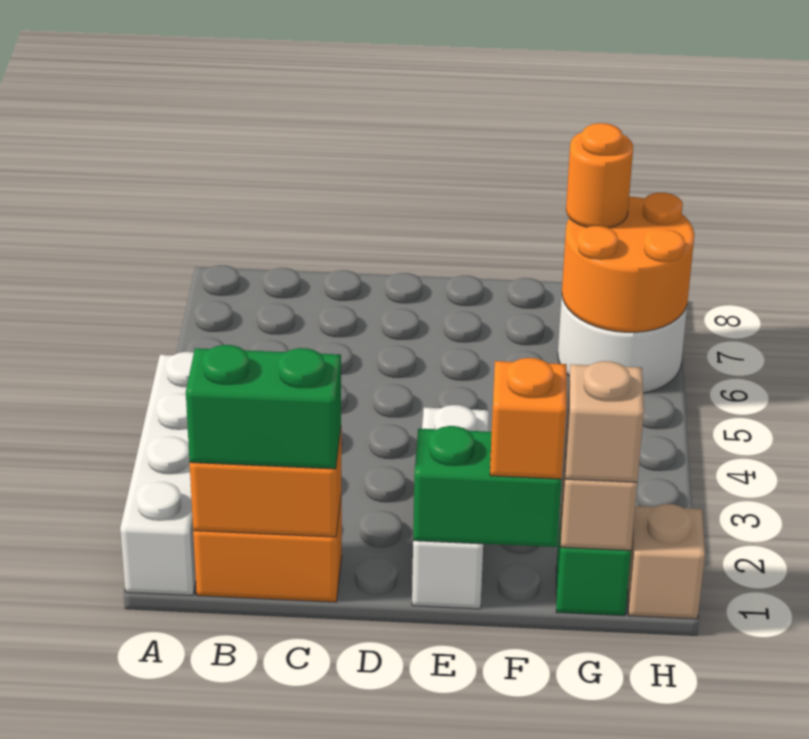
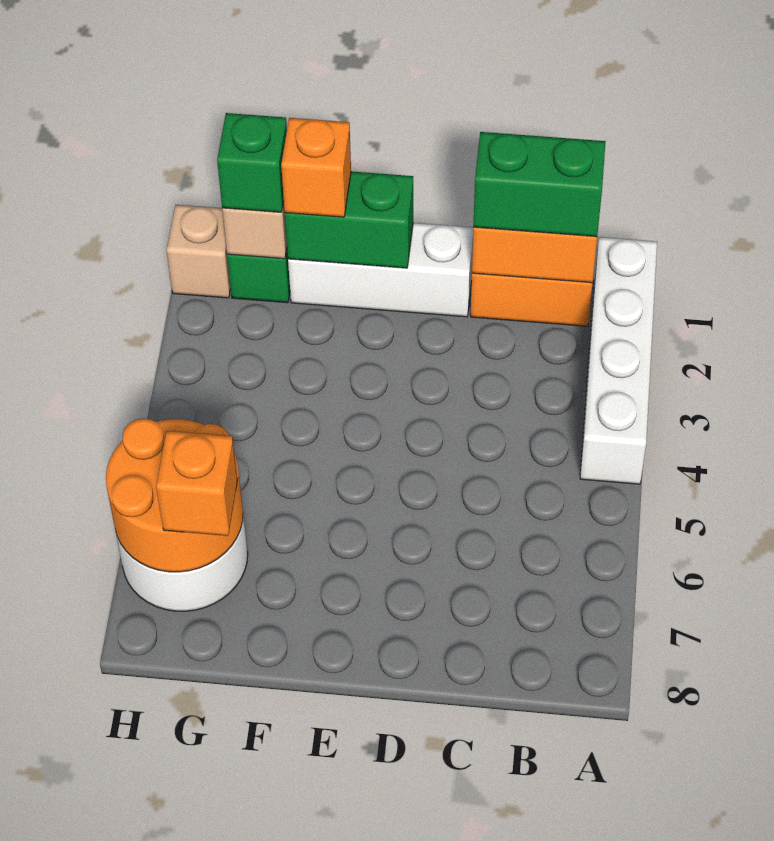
white brick E1:E3 level 1 -> white brick D1:F1 level 1
tan brick G1 level 3 -> green brick G1 level 3
orange round brick G7 level 3 -> orange brick G7 level 3

